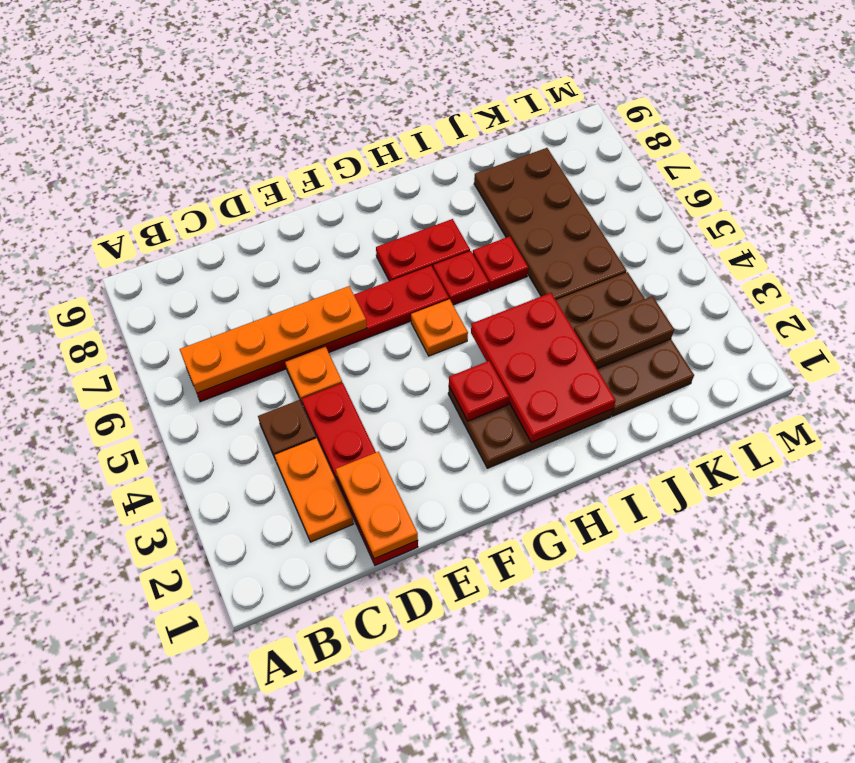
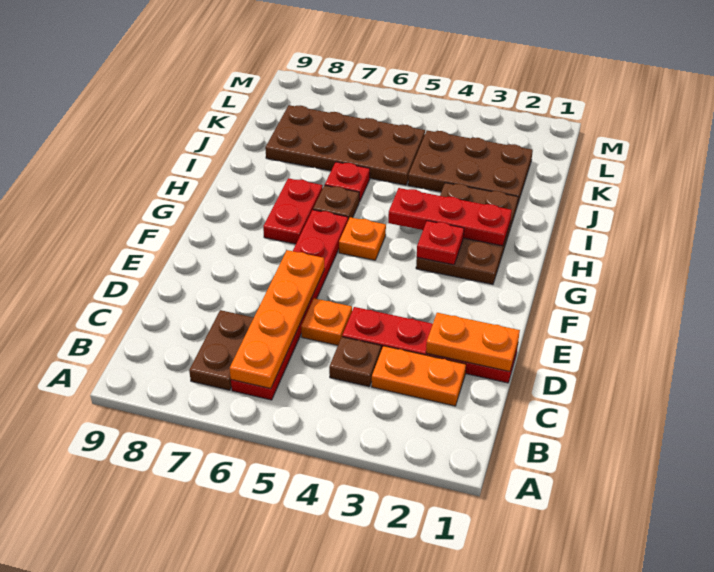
red plate H2:I4 level 2 -> red plate H2:H4 level 2
red plate H6 level 1 -> brown plate H6 level 1
brown plate J3:K3 level 2 -> brown plate B7:C7 level 1

